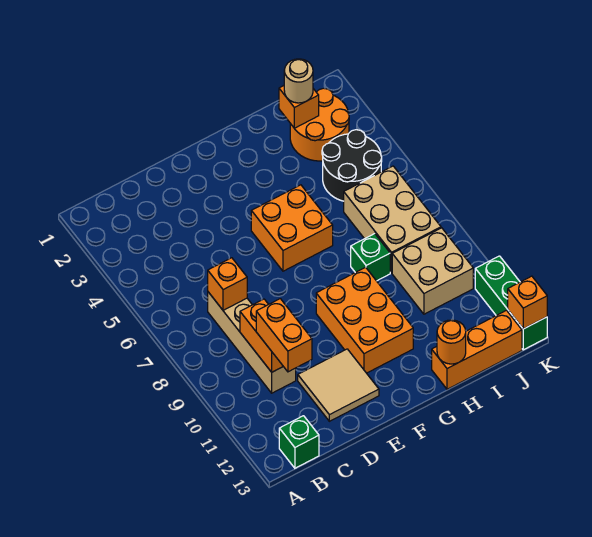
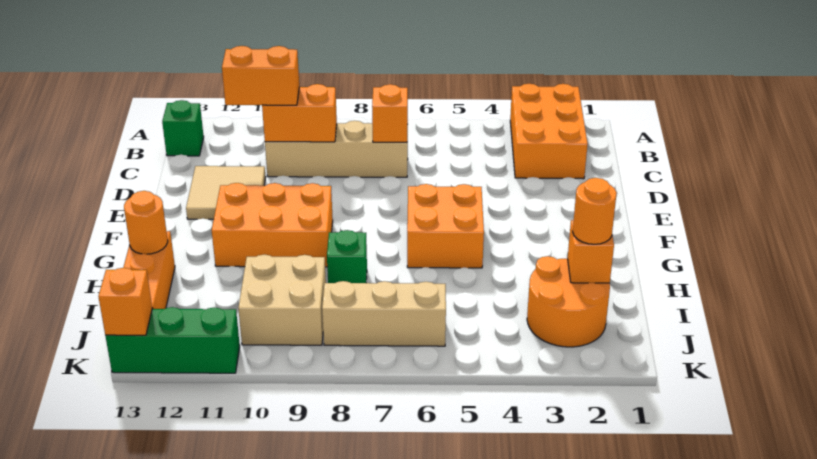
none -> orange brick A2:C3 level 1
tan round brick I2 level 3 -> orange round brick I2 level 3
black round brick I4:J5 level 1 -> none
tan brick I6:J8 level 1 -> tan brick J6:J8 level 1

